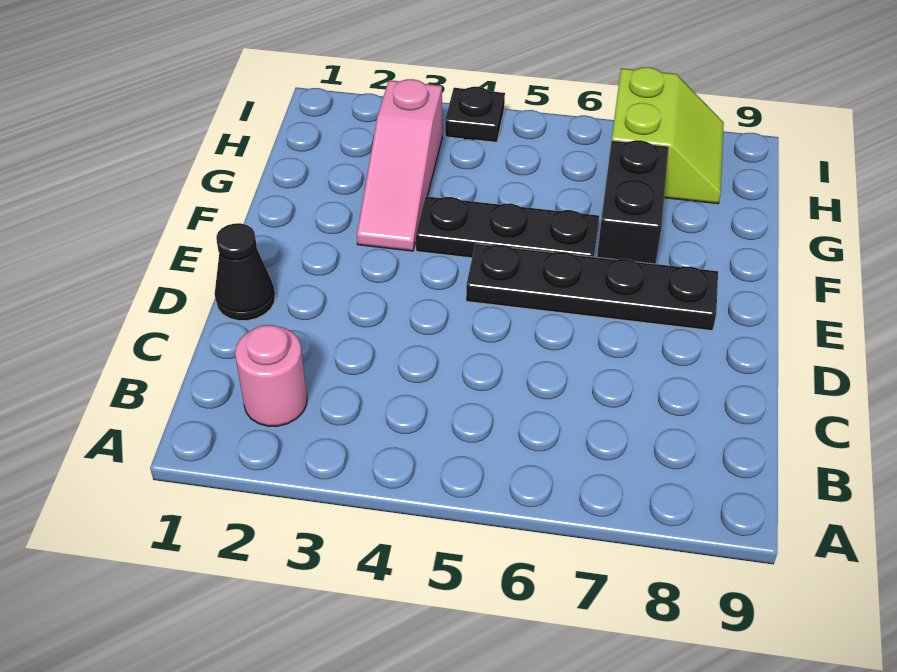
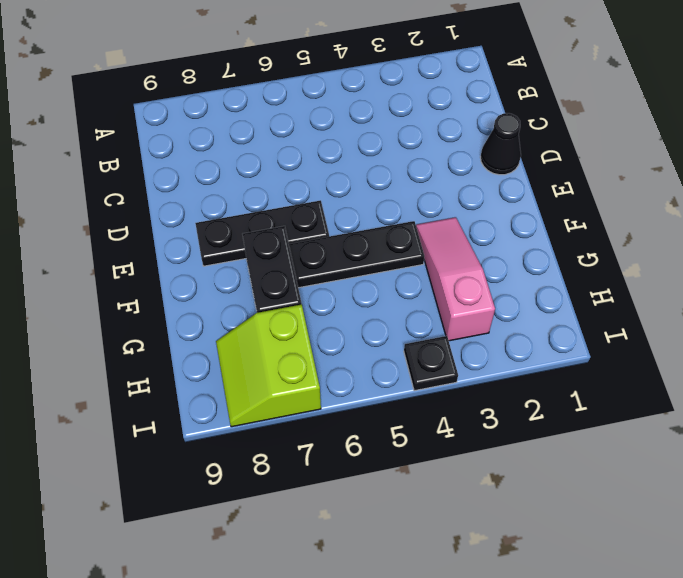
pink round brick B2 level 1 -> none
black plate E5:E8 level 1 -> black plate E6:E8 level 1

